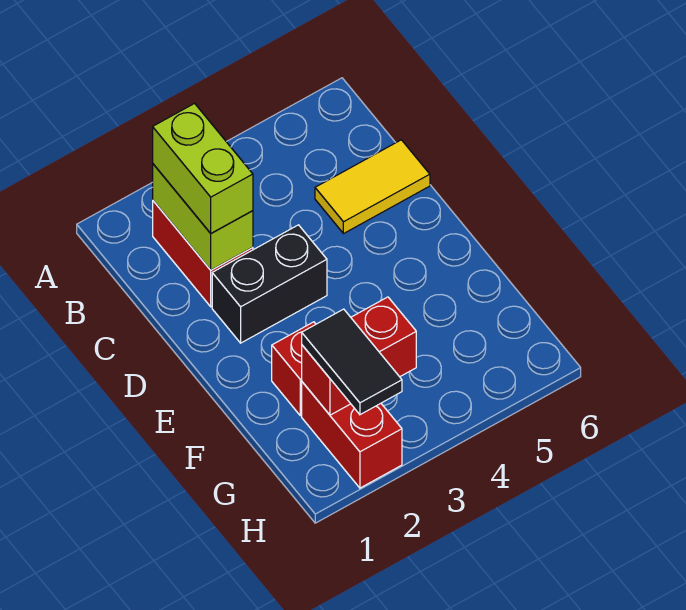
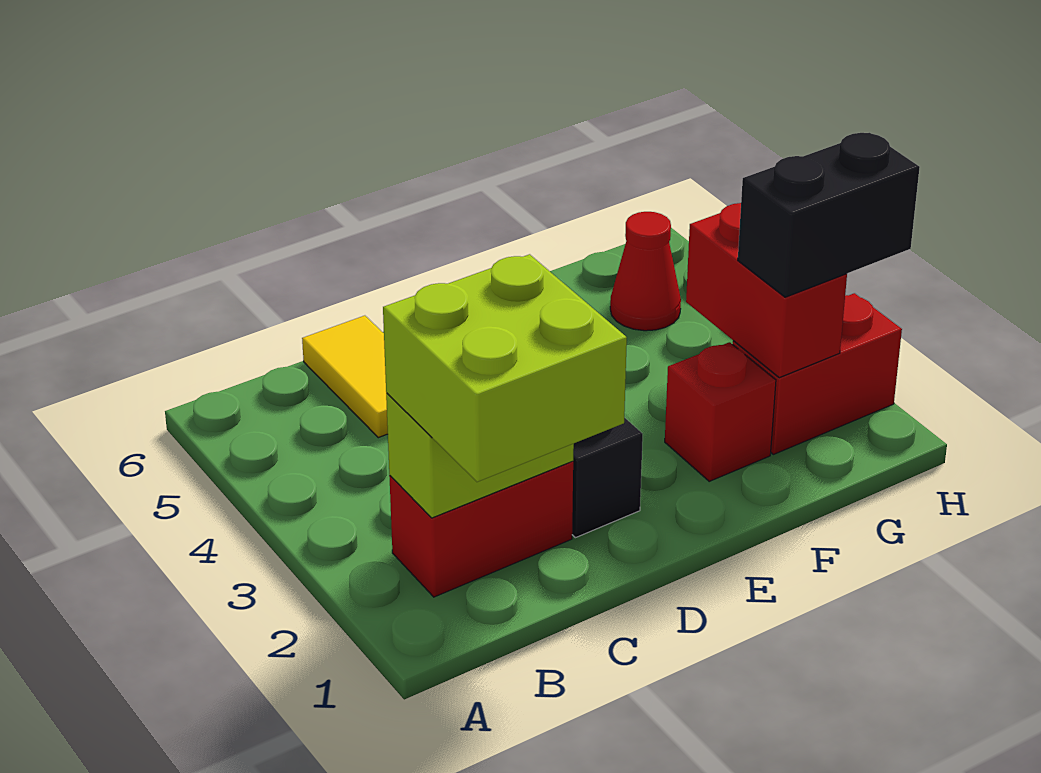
lime brick B2:C2 level 3 -> lime brick B1:C2 level 3
black tile G2:H2 level 3 -> black brick G2:H2 level 3
none -> red cone G5 level 1

